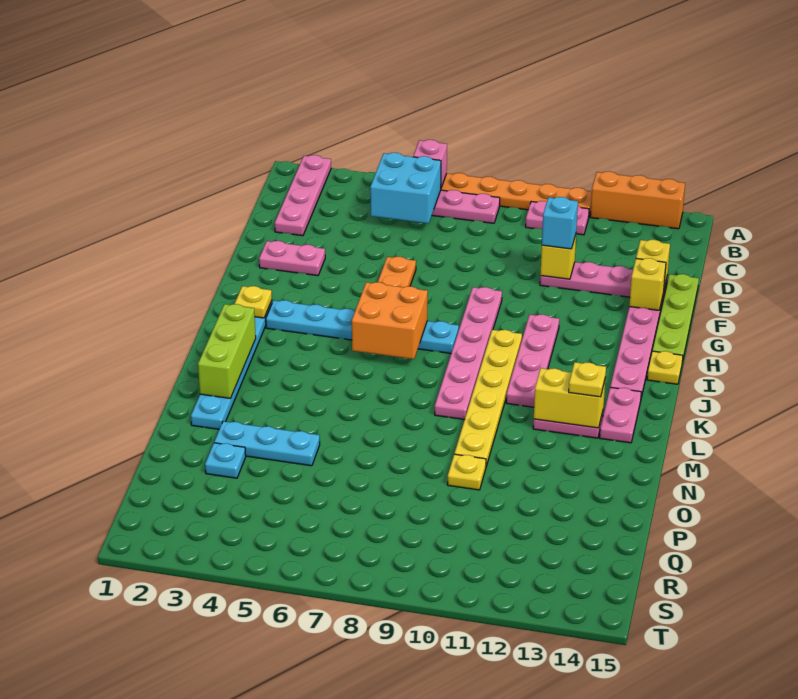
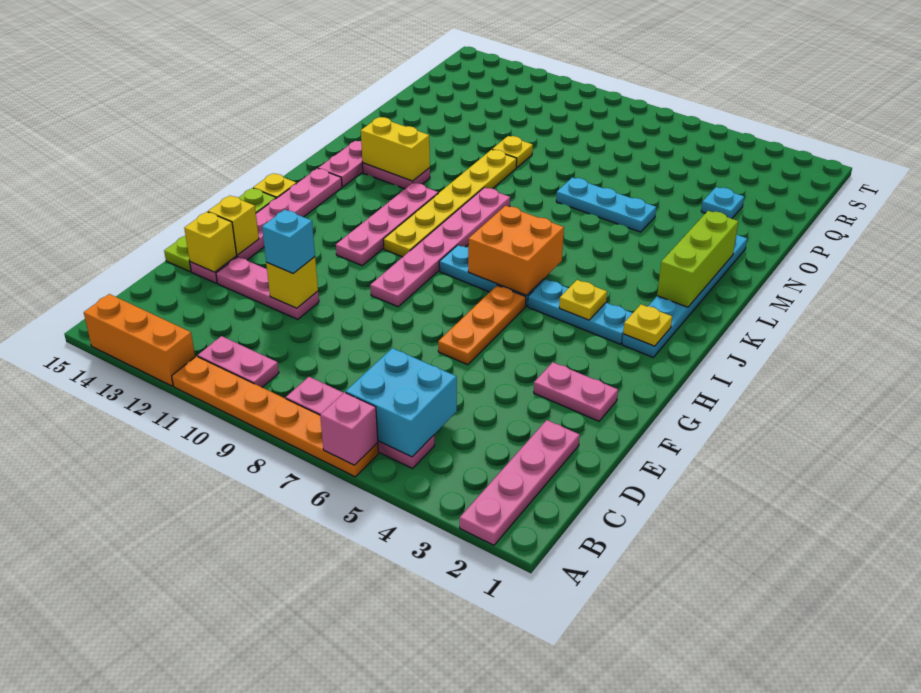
yellow plate L13 level 3 -> yellow plate I4 level 2
cyan plate O3:O5 level 1 -> cyan plate N5:N7 level 1

